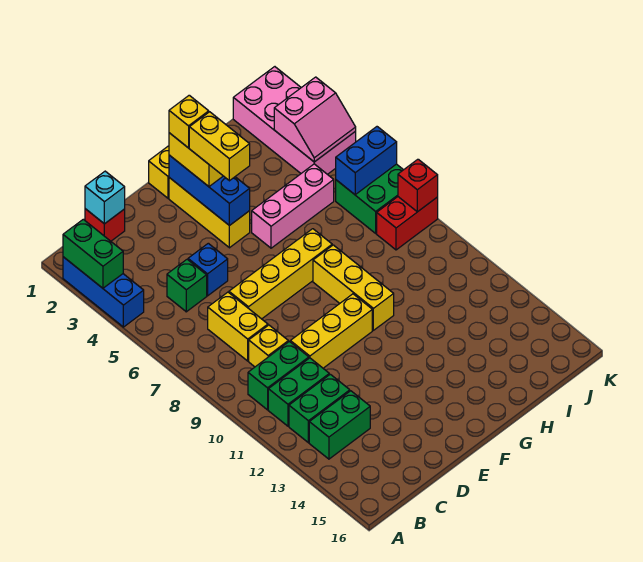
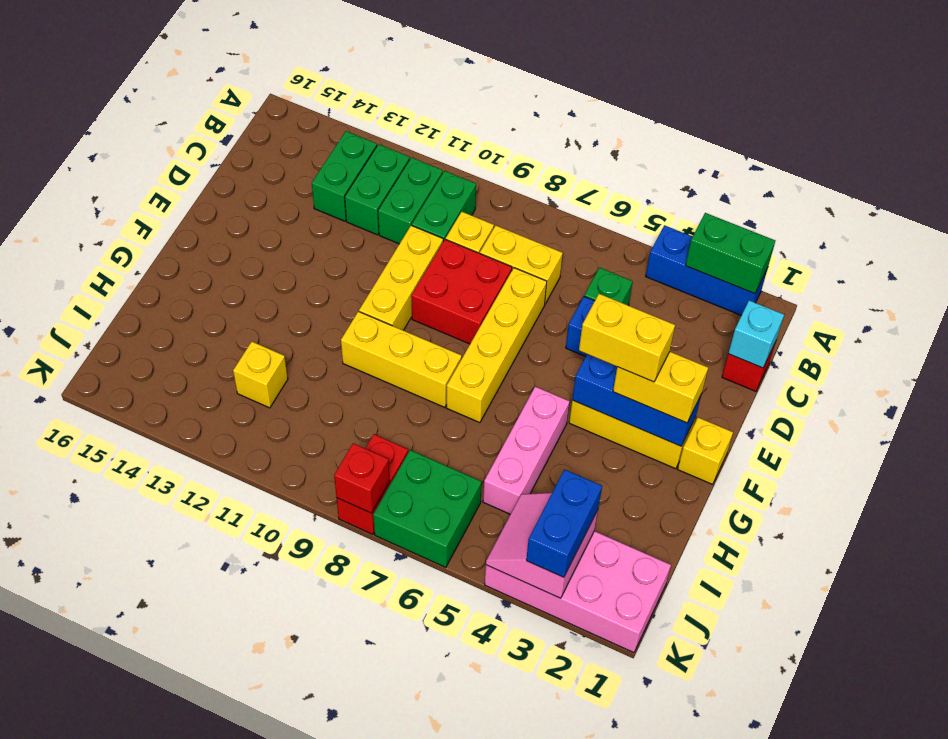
none -> red brick D8:E9 level 1
yellow brick F2 level 4 -> yellow brick I12 level 1
blue brick J6:K6 level 2 -> blue brick J3:K3 level 3

